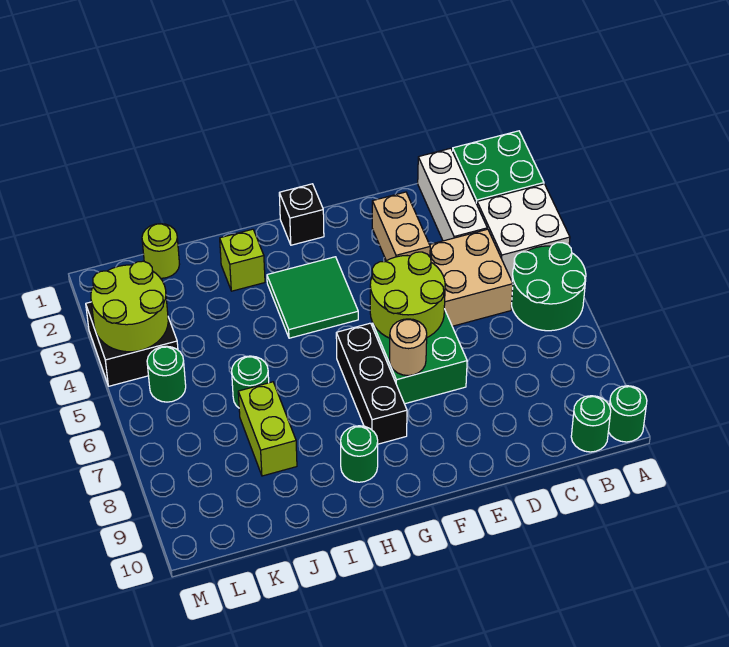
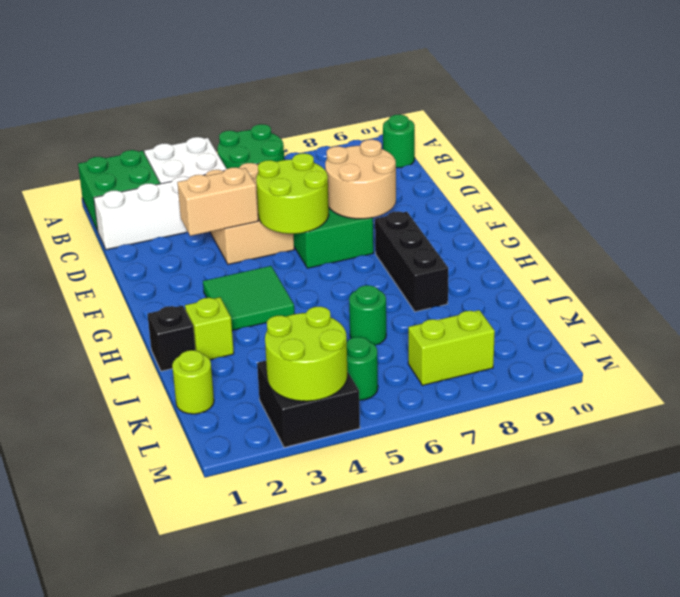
green round brick A10 level 1 -> none
tan round brick F7 level 2 -> tan round brick E7:F8 level 2
black brick G1 level 1 -> black brick I1 level 1
black brick G6:G8 level 1 -> black brick G8:I8 level 1
green round brick H9 level 1 -> none
lime brick J7:J8 level 1 -> lime brick L7:L8 level 1

